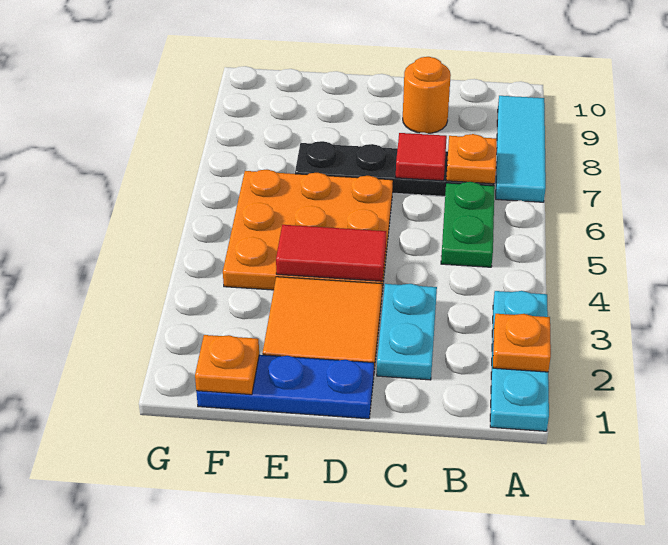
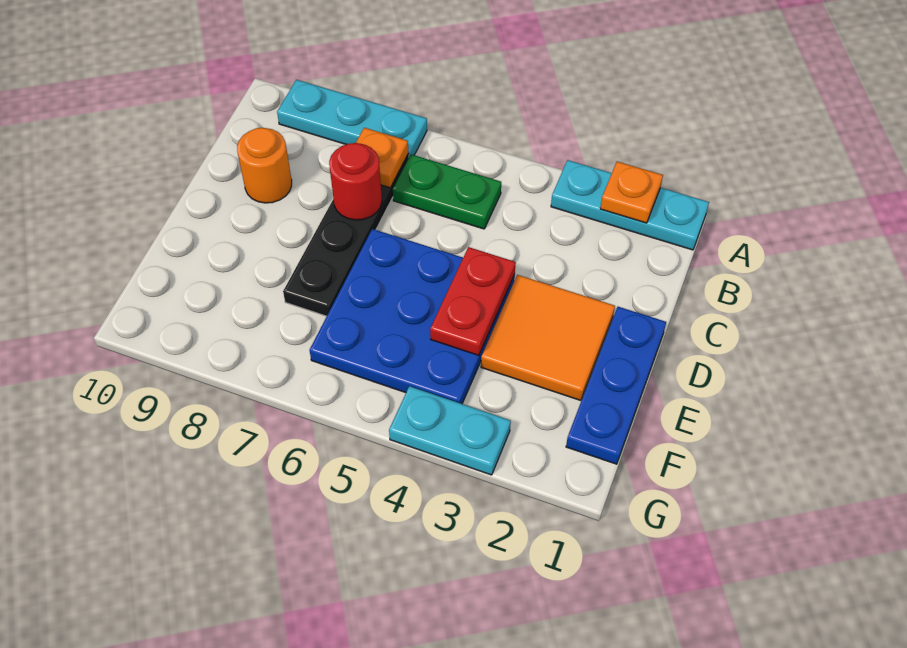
cyan tile A7:A9 level 1 -> cyan plate A7:A9 level 1
cyan plate C2:C3 level 1 -> cyan plate G3:G4 level 1
red tile C7 level 2 -> red round brick C7 level 2
orange plate D4:F6 level 1 -> blue plate D4:F6 level 1
red tile D4:E4 level 2 -> red plate D4:E4 level 2
orange plate F1 level 2 -> none

